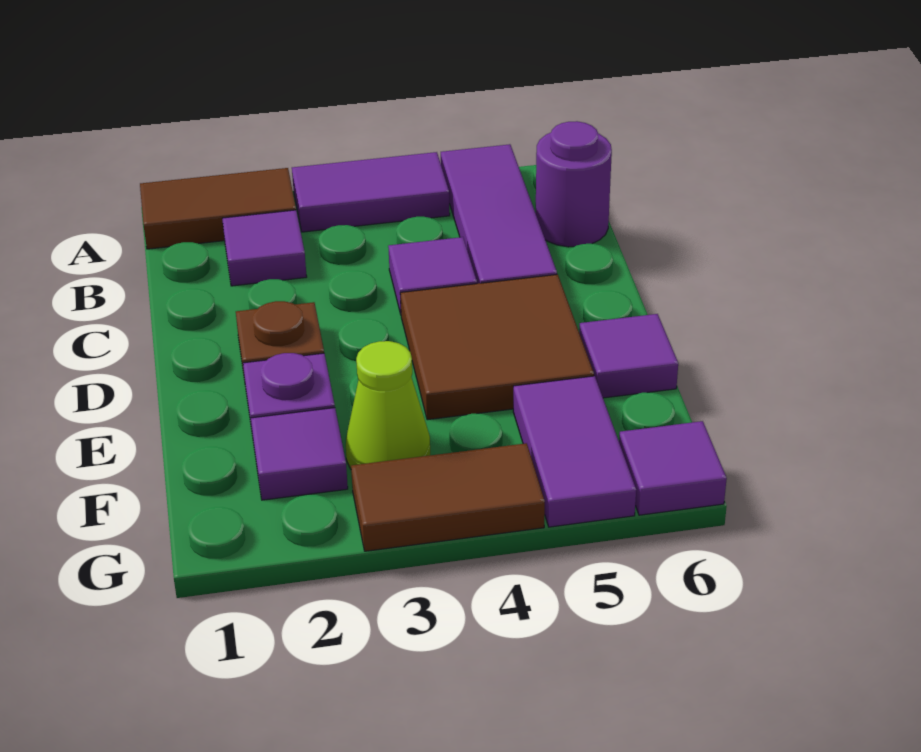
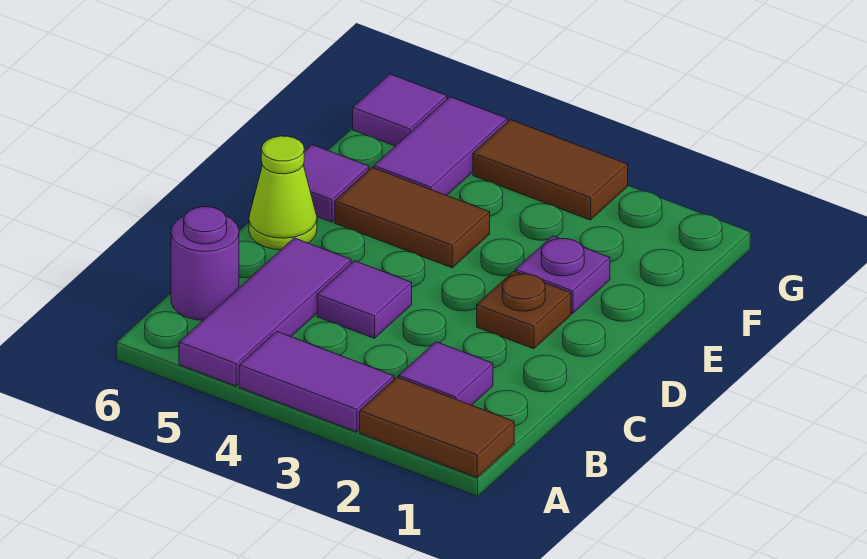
brown tile D4:E5 level 1 -> brown tile E4:E5 level 1
purple tile F2 level 1 -> none
lime cone F3 level 1 -> lime cone D6 level 1

